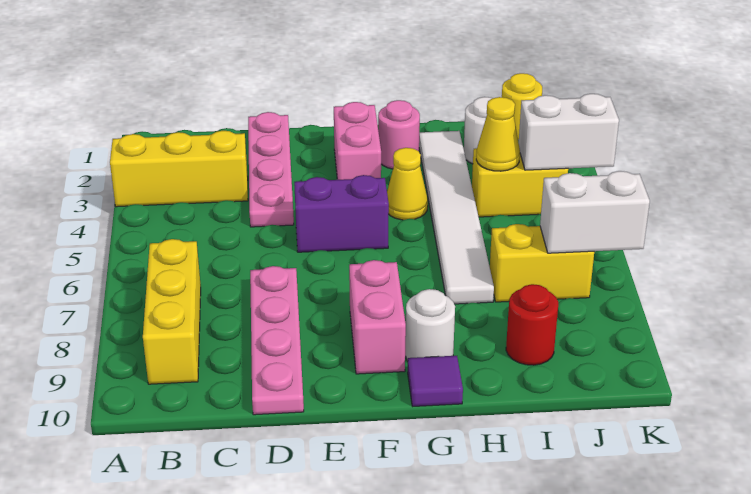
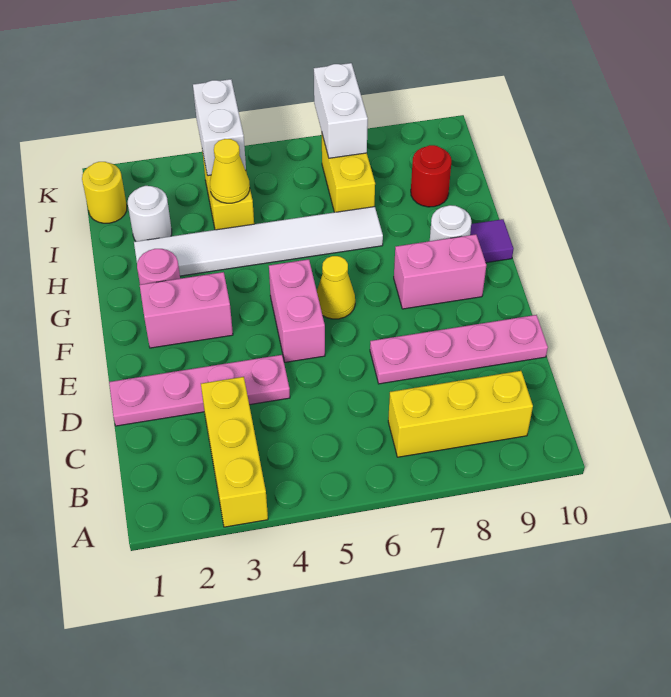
purple brick E5:F5 level 1 -> pink brick E5:F5 level 1
yellow cone G4 level 1 -> yellow cone F6 level 1

